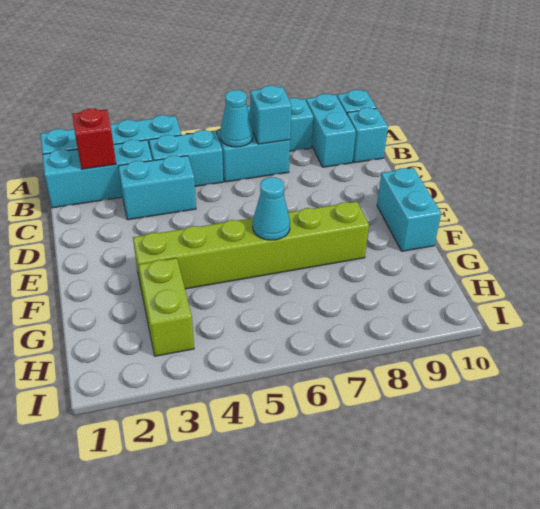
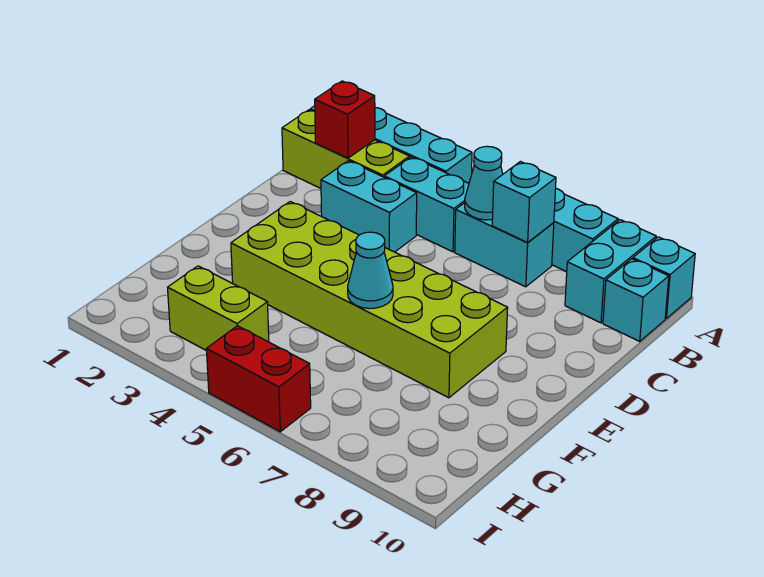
cyan brick B1:B3 level 1 -> lime brick B1:B3 level 1
cyan brick E10:F10 level 1 -> none
lime brick F3:F8 level 1 -> lime brick E3:F8 level 1
lime brick G3:H3 level 1 -> lime brick H3:H4 level 1
none -> red brick I5:I6 level 1

